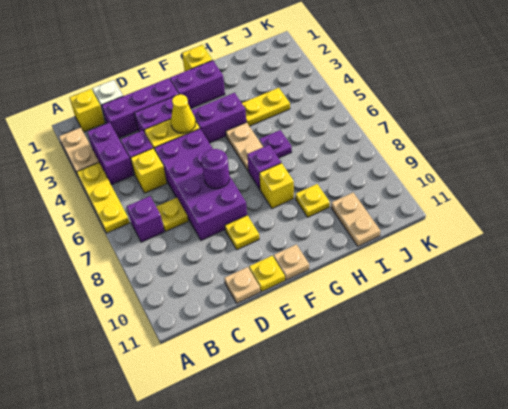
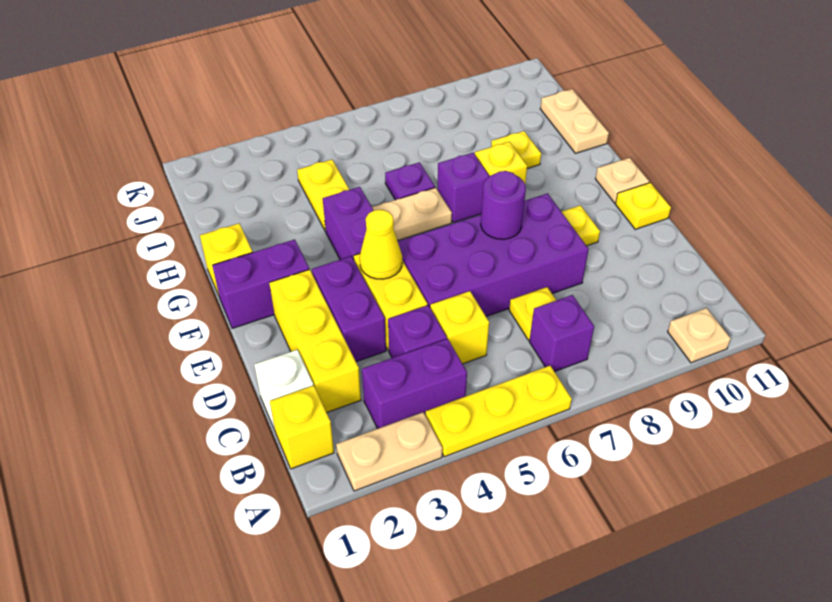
purple brick C2:E2 level 1 -> yellow brick C2:E2 level 1
tan plate D11 level 1 -> tan plate A10 level 1
purple brick F2:G2 level 1 -> purple brick F1:F2 level 1
tan plate I10:I11 level 1 -> tan plate H11:I11 level 1

